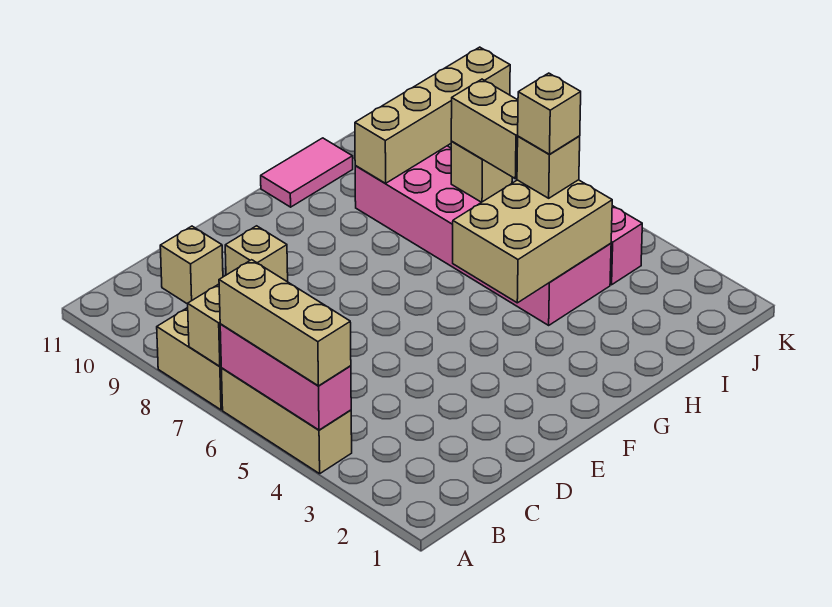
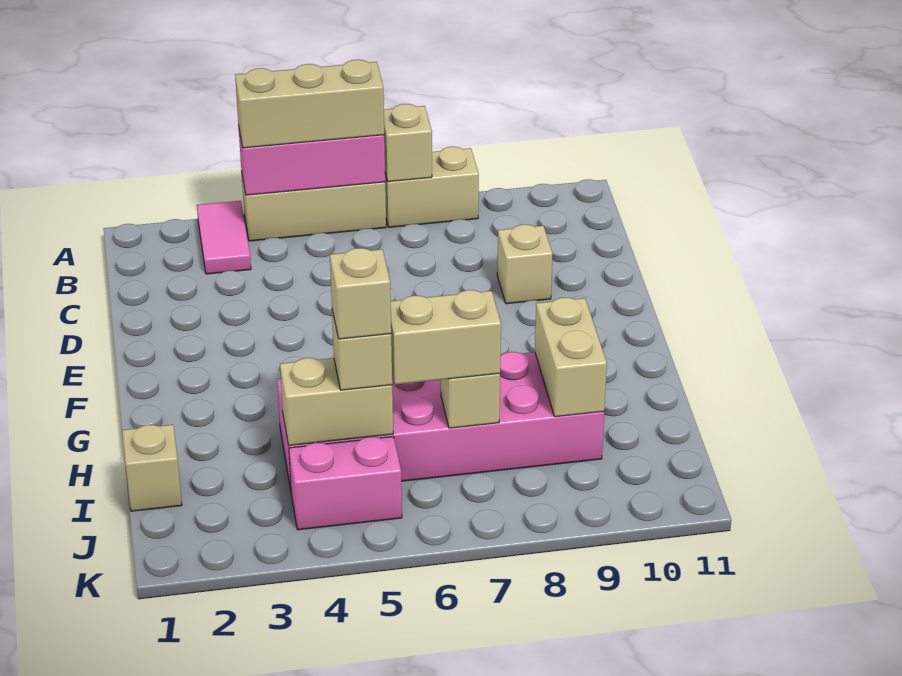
tan brick C10 level 1 -> tan brick I1 level 1
tan brick G4:I5 level 2 -> tan brick I4:I5 level 2
pink tile G11:H11 level 1 -> pink tile A3:B3 level 1
tan brick H9:K9 level 2 -> tan brick H9:I9 level 2

